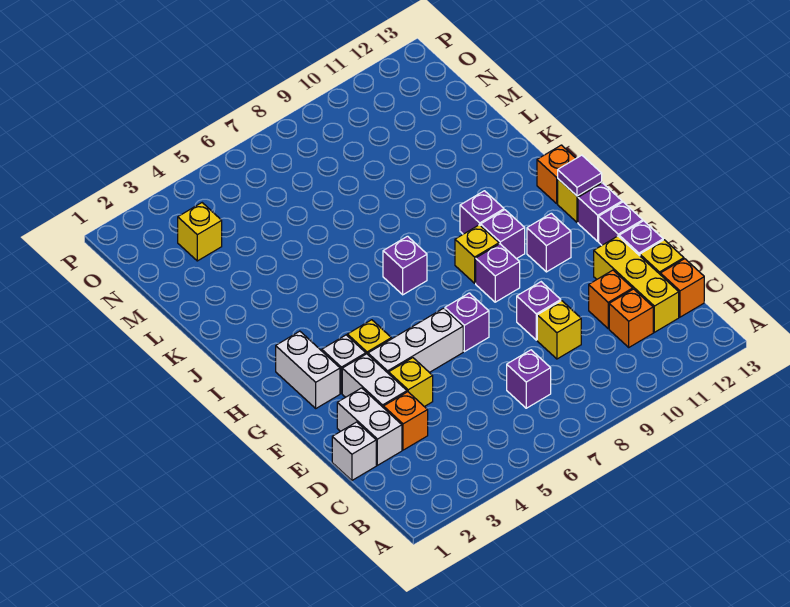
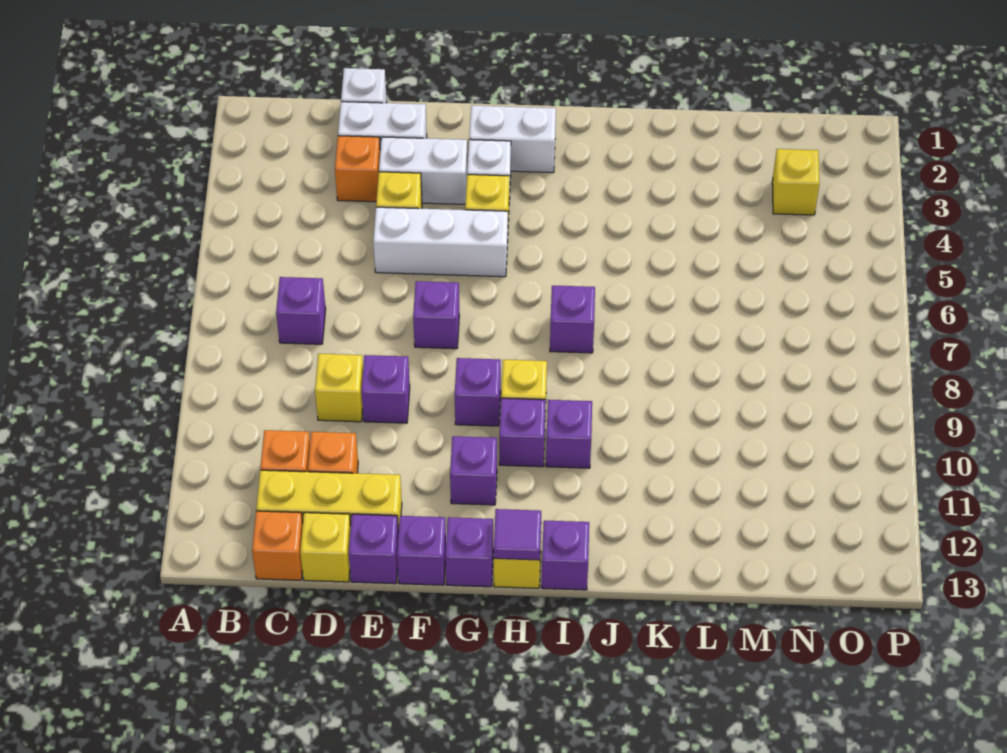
white brick F4:F6 level 1 -> white brick E5:G5 level 1
orange brick I13 level 1 -> purple brick I13 level 1

